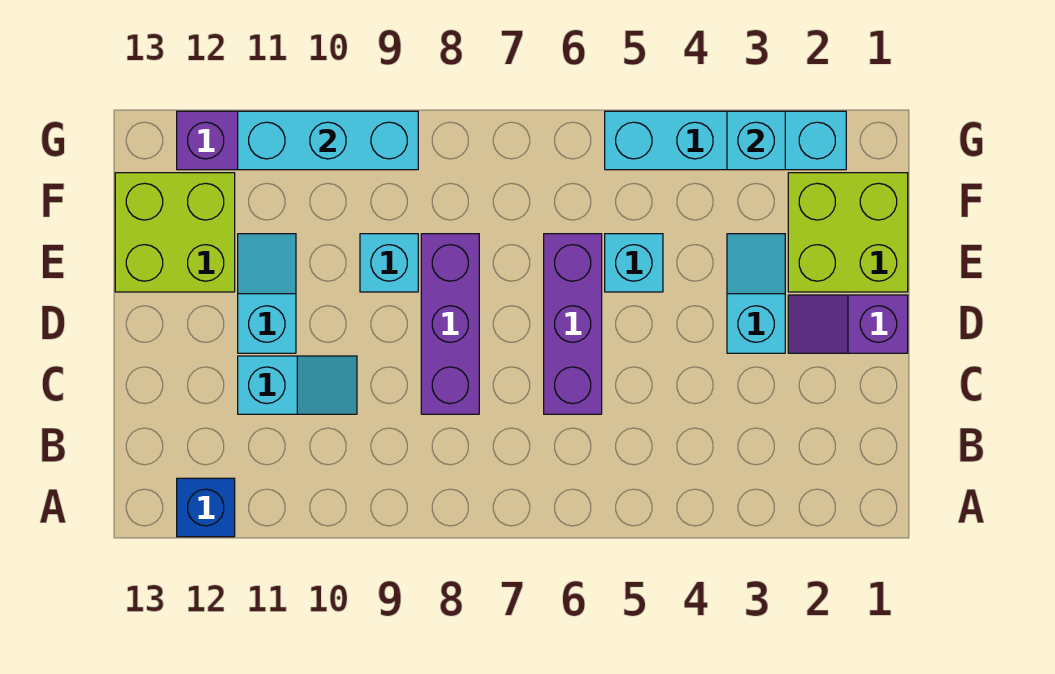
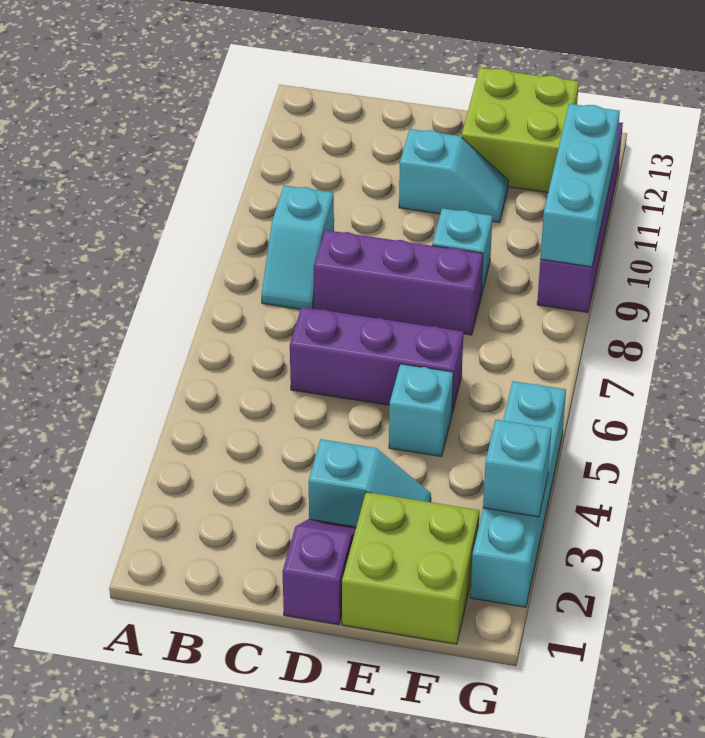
blue brick A12 level 1 -> none
cyan slope C10:C11 level 1 top 11 -> cyan slope B8:B9 level 1 top 9

